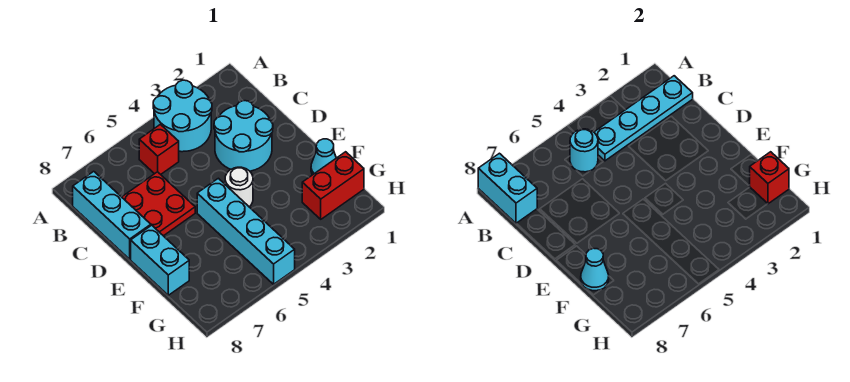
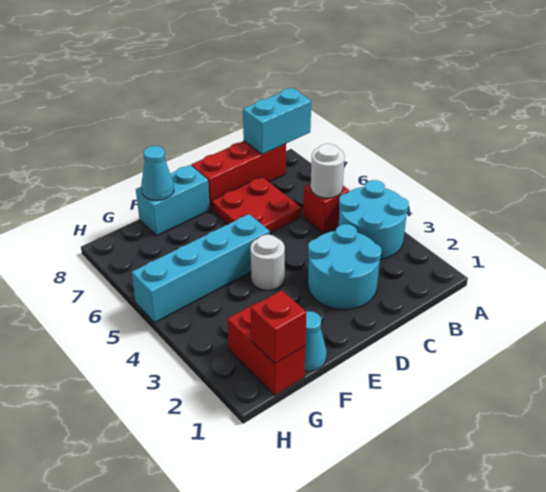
cyan plate B1:B4 level 2 -> none
cyan round brick B5 level 2 -> white round brick B5 level 2
cyan brick B8:D8 level 1 -> red brick B8:D8 level 1

